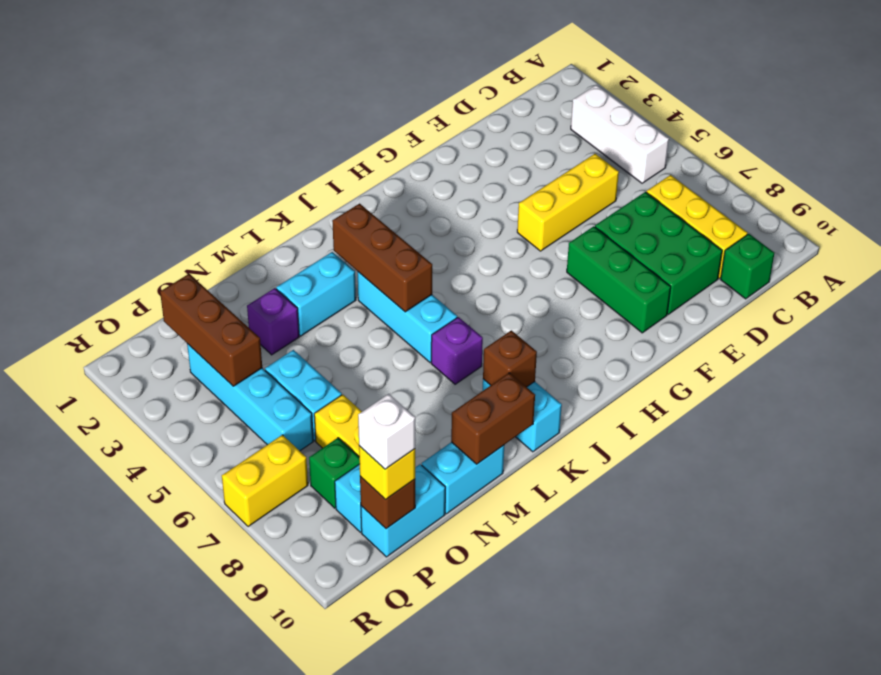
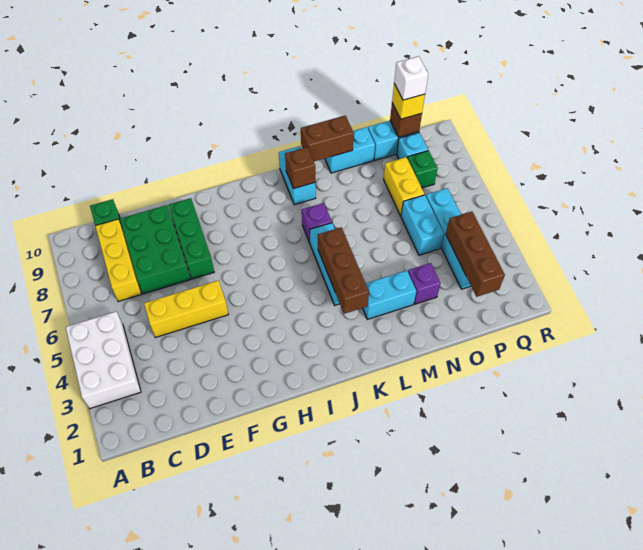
white brick B3:B5 level 1 -> white brick A3:B5 level 1
yellow brick Q7:R7 level 1 -> none

